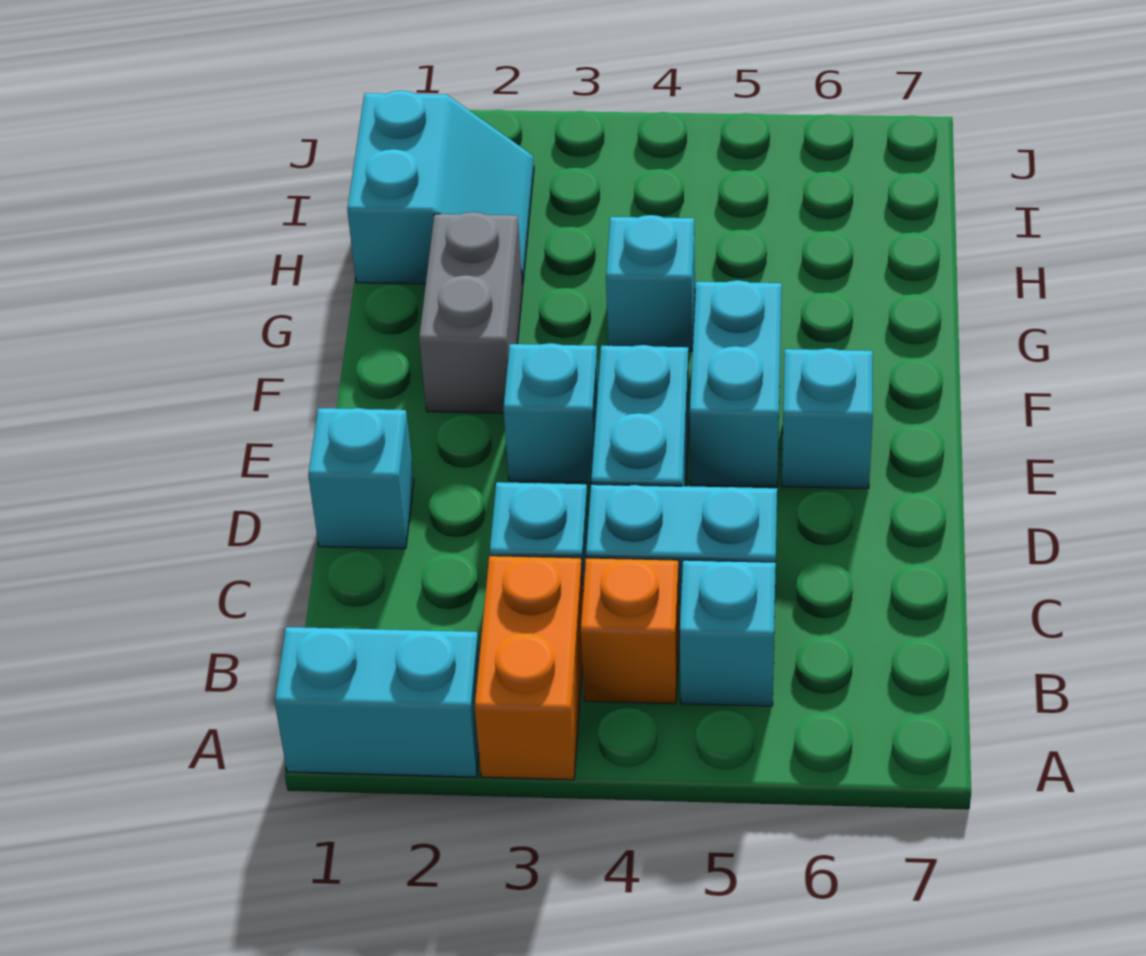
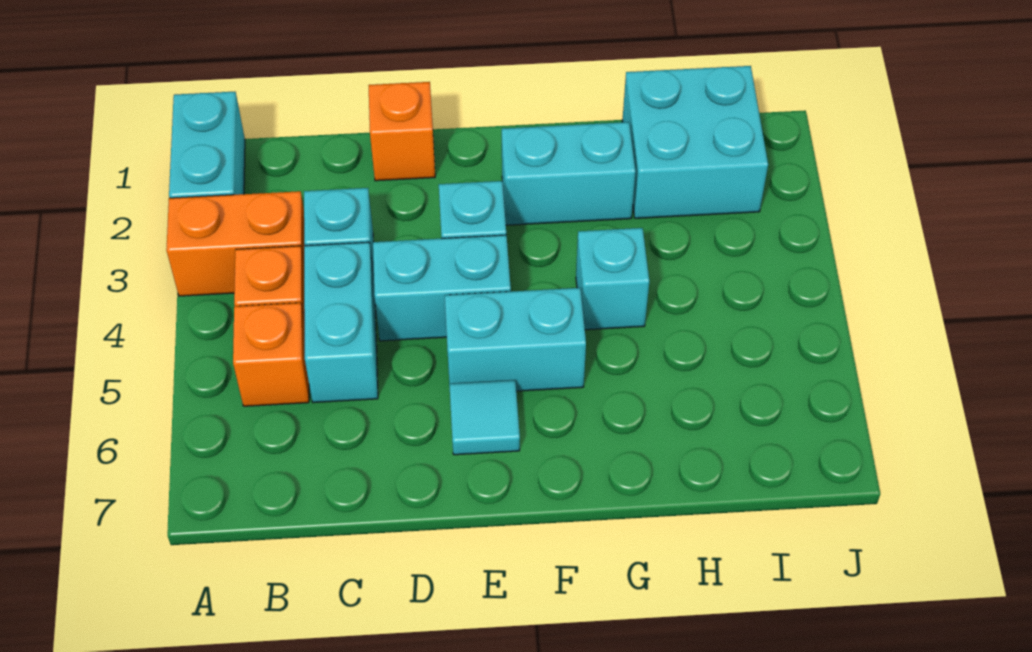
cyan brick B5 level 1 -> orange brick B5 level 1
cyan brick D1 level 1 -> orange brick D1 level 1
cyan brick E6 level 1 -> cyan tile E6 level 1
grey brick F2:G2 level 1 -> cyan brick F2:G2 level 1
cyan slope H1:I2 level 1 top 1 -> cyan brick H1:I2 level 1

